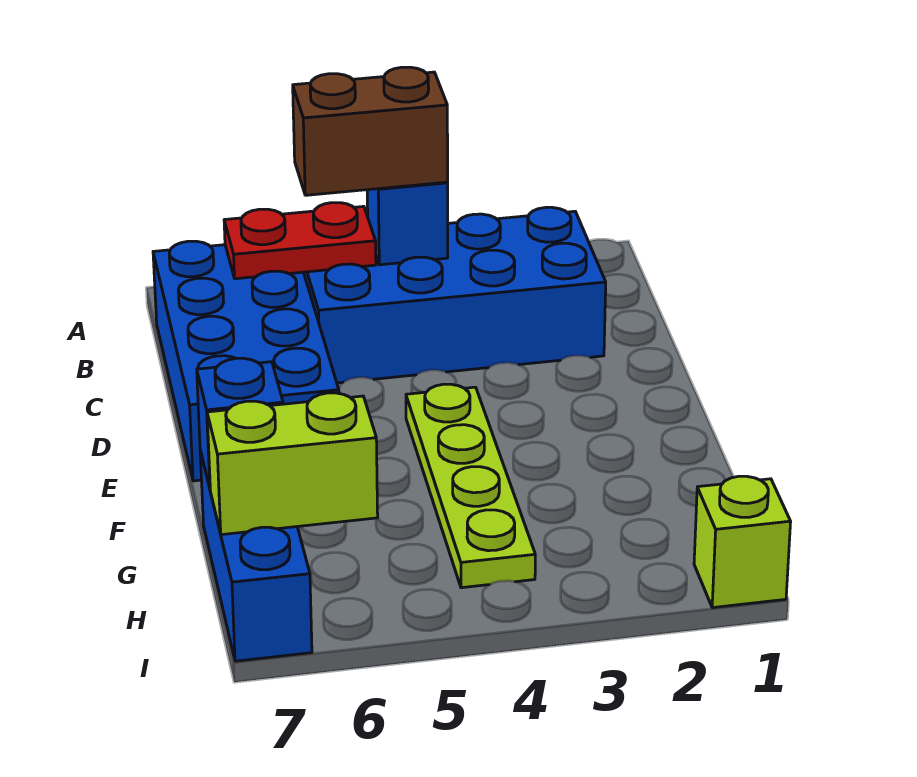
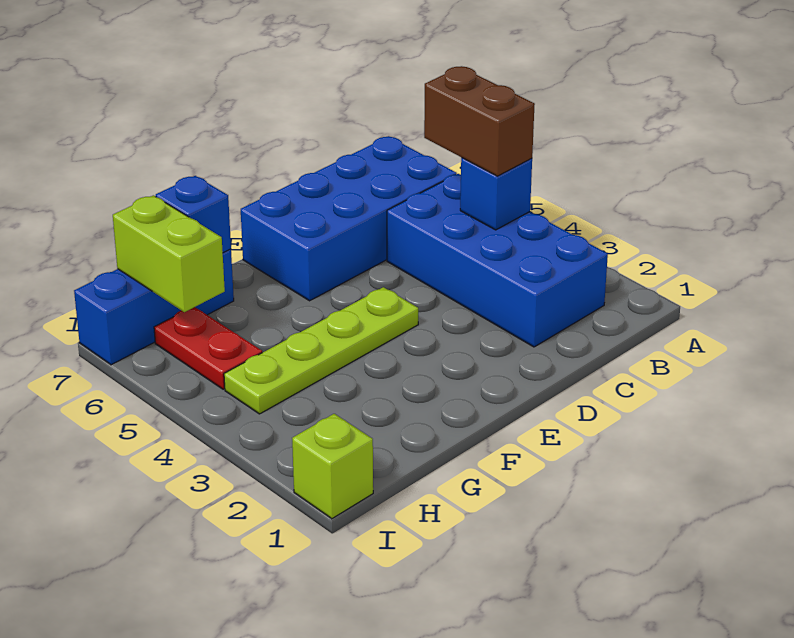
red plate B5:B6 level 2 -> red plate H5:H6 level 1

